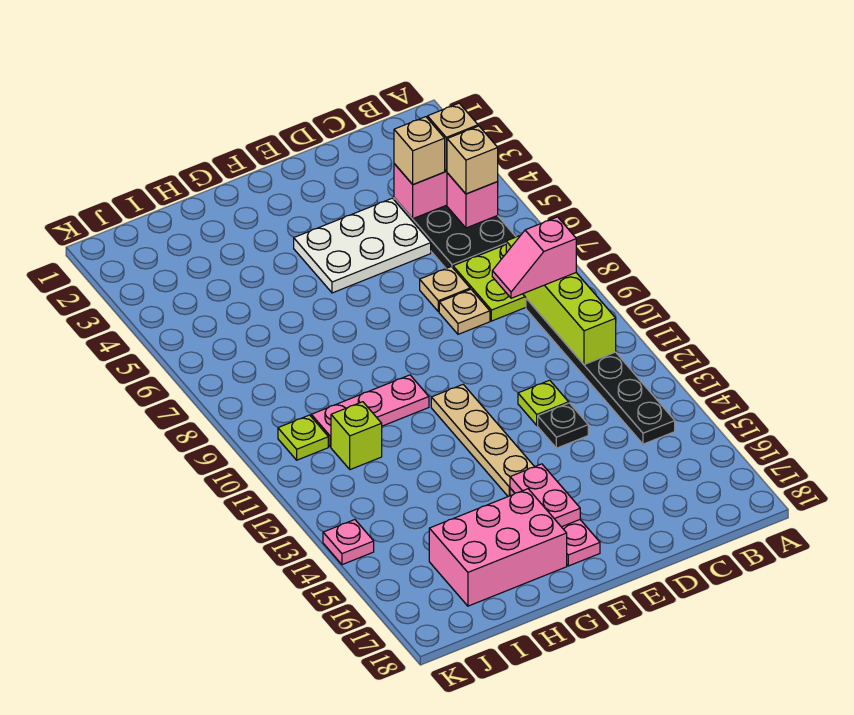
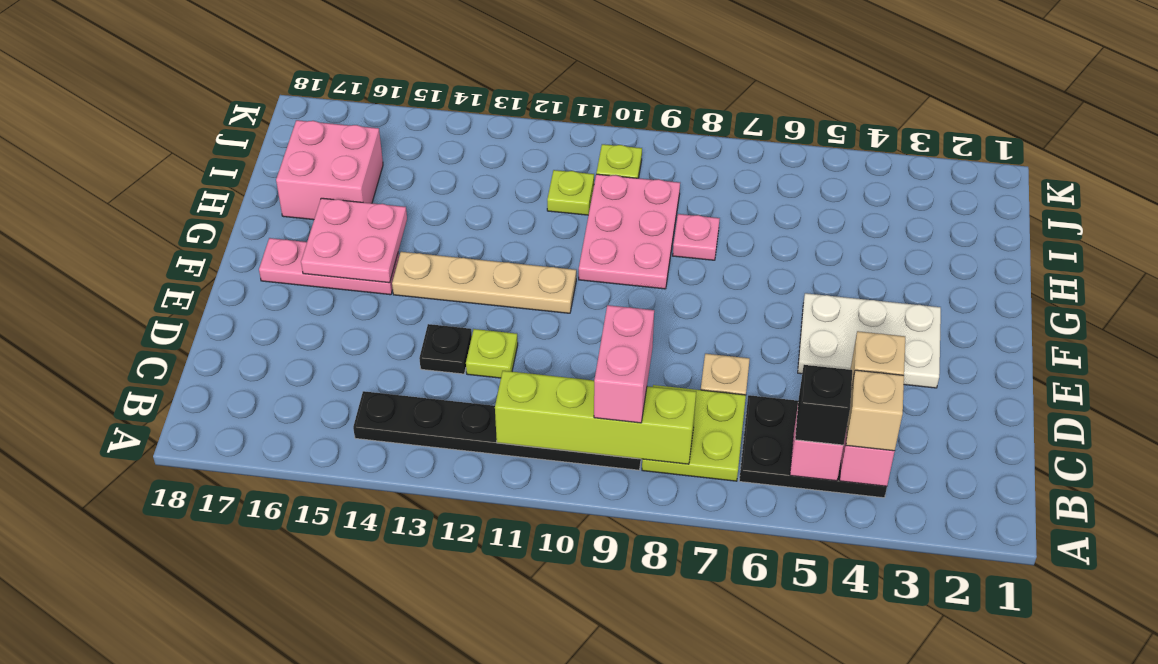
tan brick B5 level 3 -> black brick B5 level 3
pink slope B9:C9 level 3 top B -> pink brick B9:C9 level 3
white plate D4:F5 level 1 -> white plate E3:F5 level 1
tan plate D8 level 1 -> none
pink plate F15:F16 level 2 -> pink plate F15:G16 level 2
pink plate G10:I10 level 1 -> pink plate G9:I10 level 1
pink brick G16:I17 level 1 -> pink brick H16:I17 level 1
lime brick I11 level 1 -> lime plate I11 level 1
pink plate K14 level 1 -> pink plate H8 level 1

